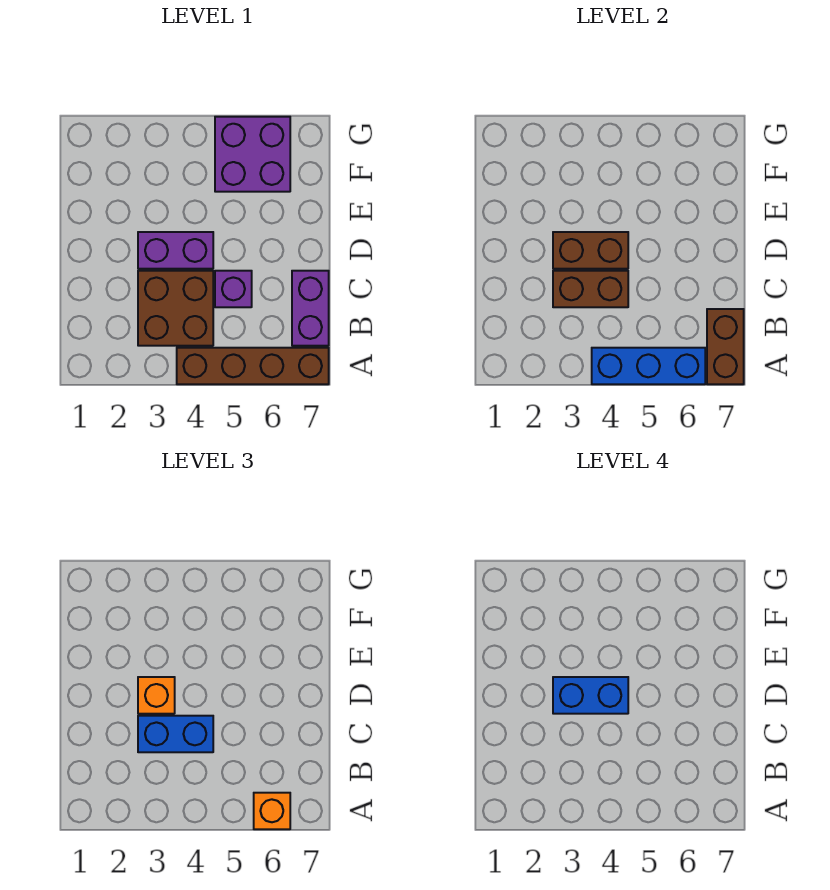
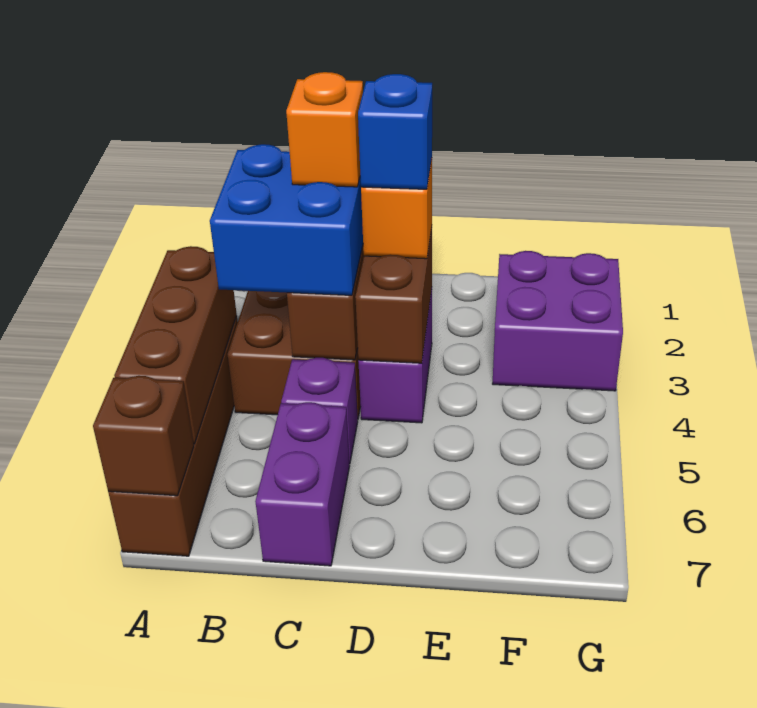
blue brick A4:A6 level 2 -> brown brick A4:A6 level 2
orange brick A6 level 3 -> orange brick C3 level 4
brown brick A7:B7 level 2 -> brown brick A7 level 2
purple brick B7:C7 level 1 -> purple brick C6:C7 level 1
blue brick C3:C4 level 3 -> blue brick B3:C4 level 3
blue brick D3:D4 level 4 -> blue brick D3 level 4
purple brick F5:G6 level 1 -> purple brick F2:G3 level 1

